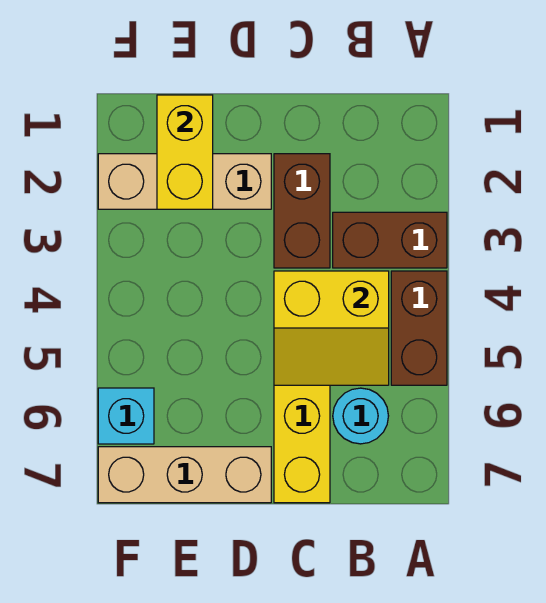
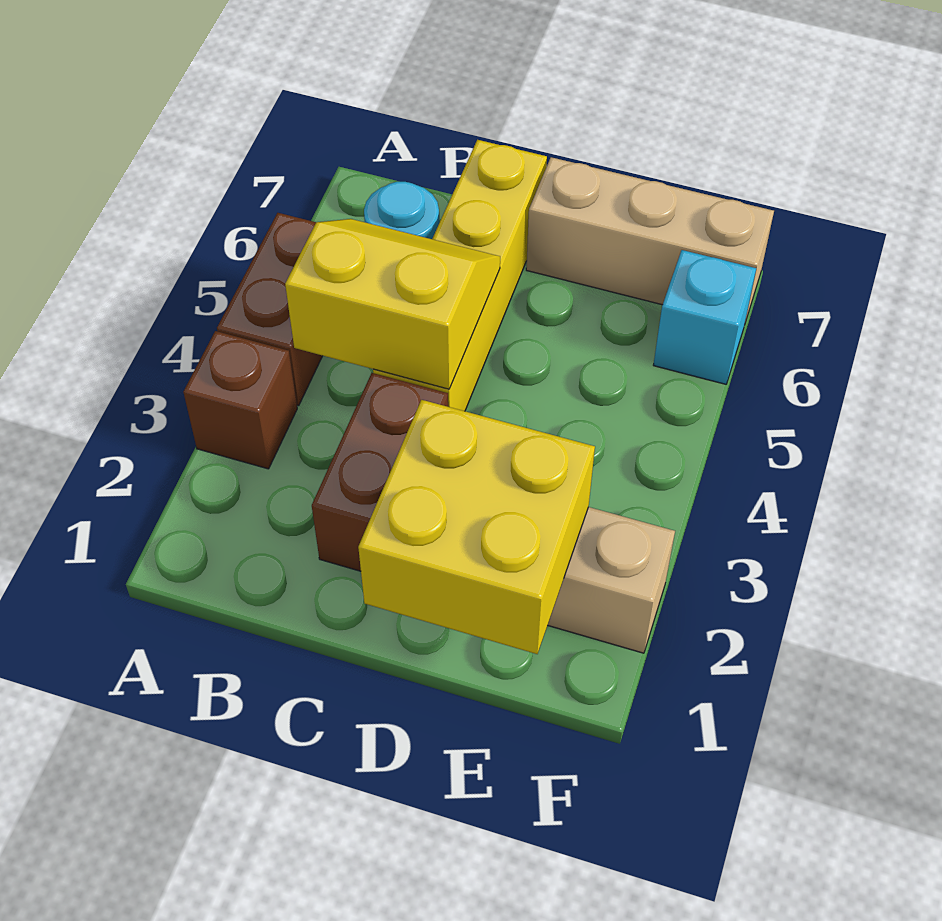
brown brick A3:B3 level 1 -> brown brick A3 level 1
yellow brick E1:E2 level 2 -> yellow brick D1:E2 level 2

